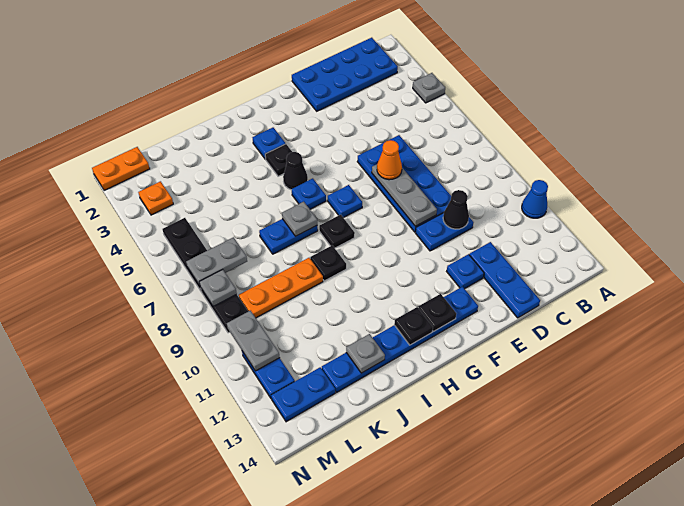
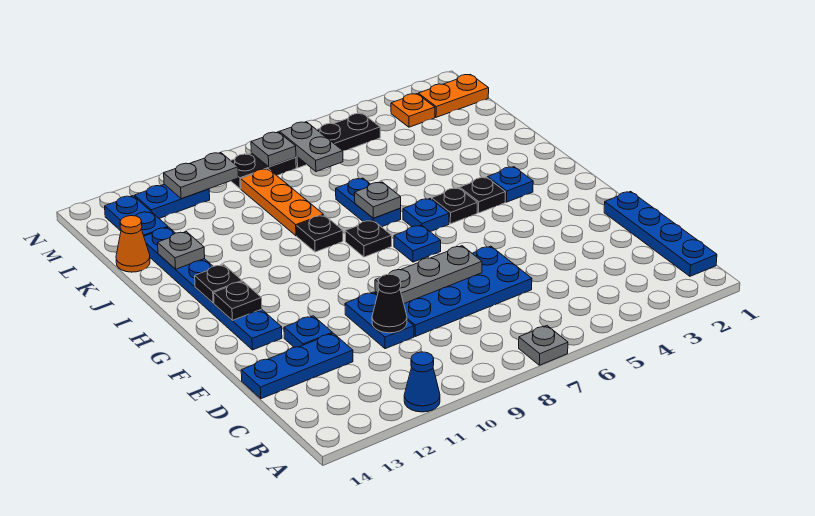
grey plate A4 level 1 -> grey plate A7 level 1
blue plate B1:E2 level 1 -> blue plate B1:E1 level 1
orange cone E7 level 3 -> orange cone K14 level 1
black cone H5 level 1 -> black plate H5 level 1
orange plate M1:N1 level 1 -> orange plate M1:M2 level 1

